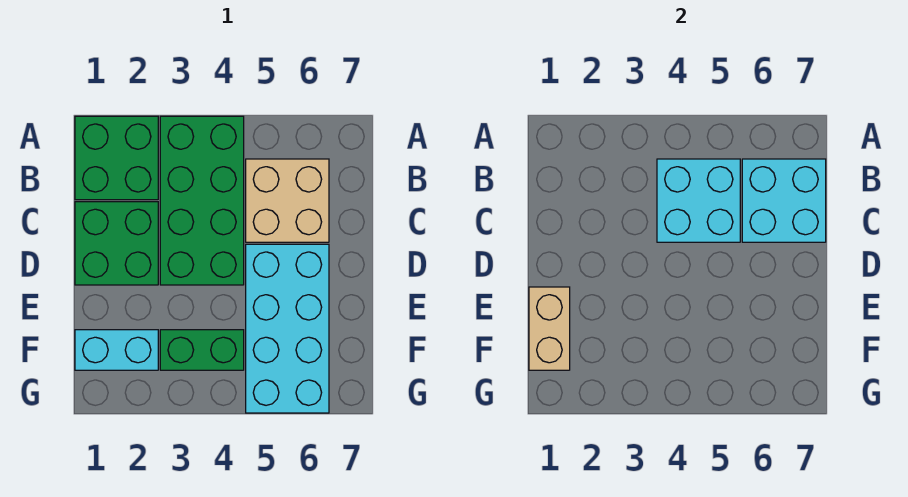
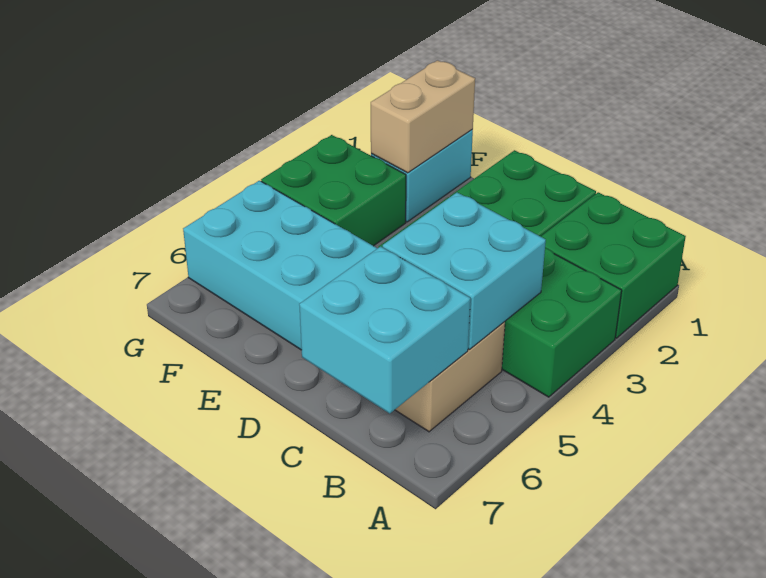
tan brick E1:F1 level 2 -> tan brick F1:F2 level 2
green brick F3:F4 level 1 -> green brick F3:G4 level 1

